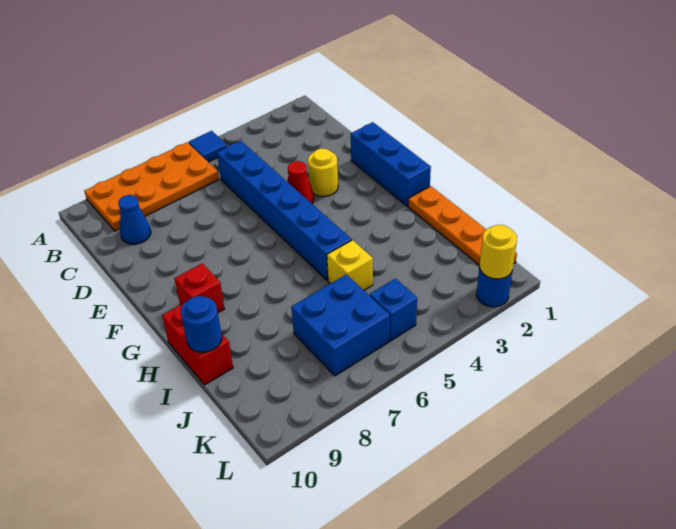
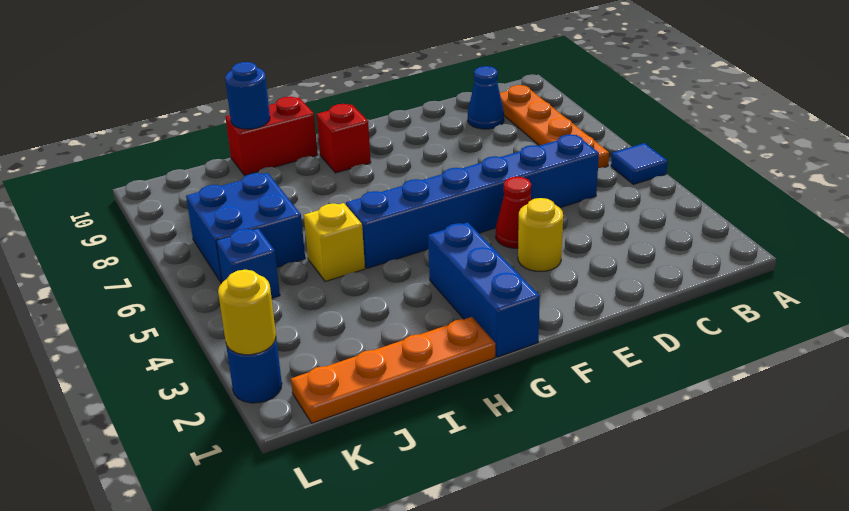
orange plate A6:B9 level 1 -> orange plate B6:B9 level 1
blue brick E1:G1 level 1 -> blue brick G1:G3 level 1

